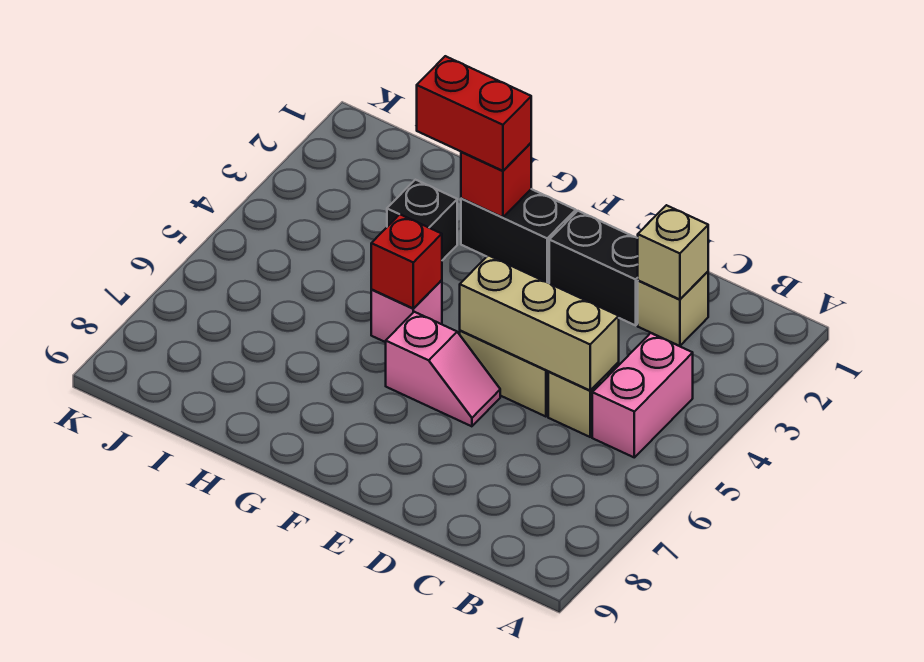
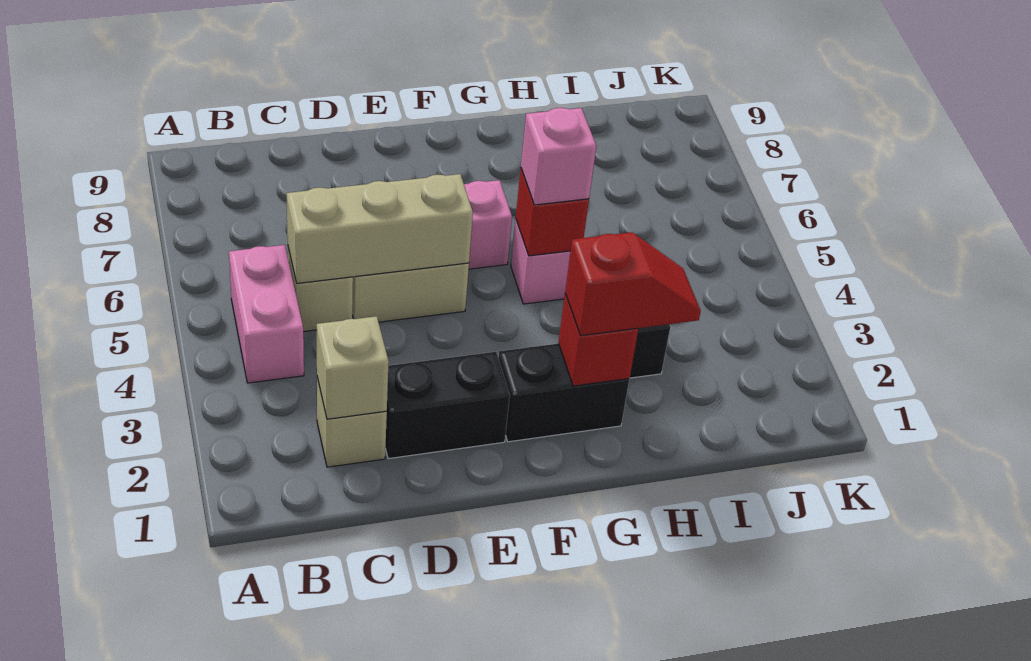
red brick G2:H2 level 3 -> red slope G2:H2 level 3 top G
none -> pink brick G5 level 3

